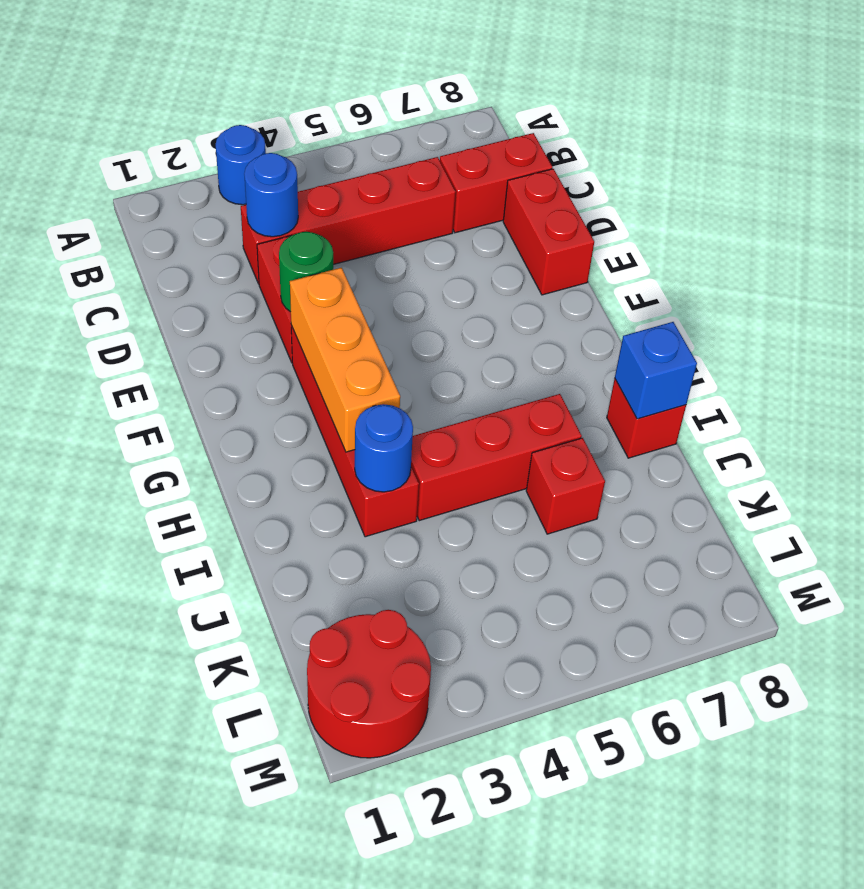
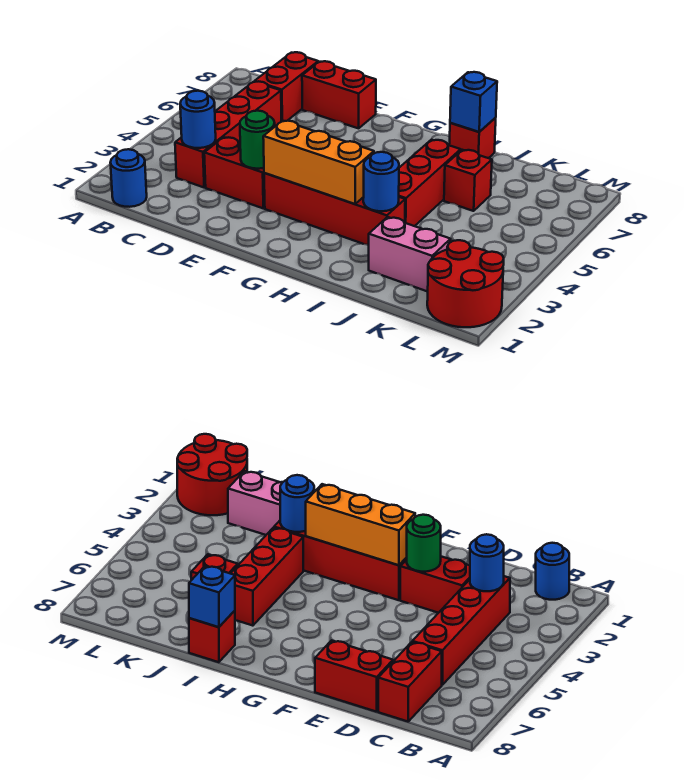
blue round brick A3 level 1 -> blue round brick B1 level 1
none -> pink brick J2:K2 level 1

